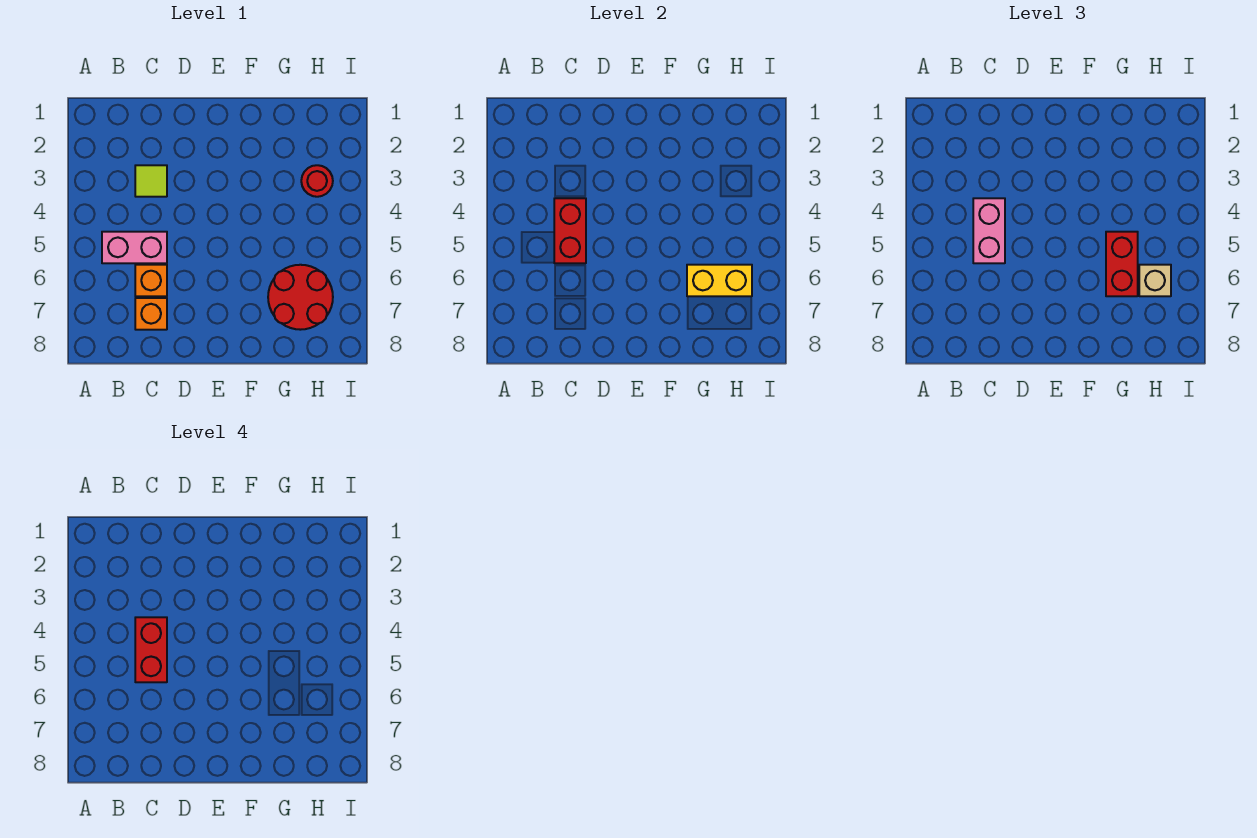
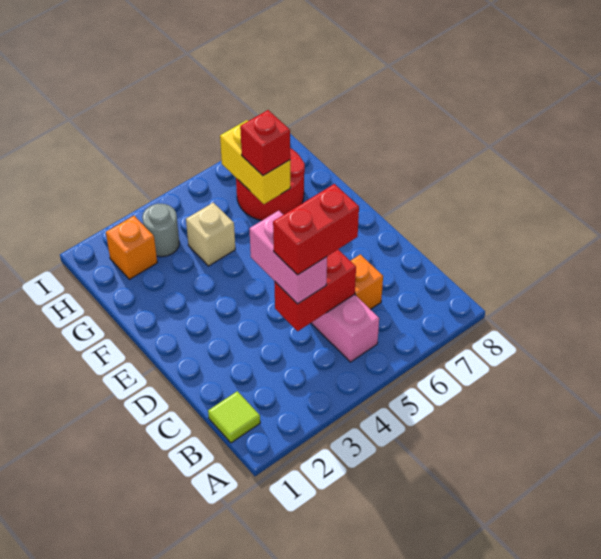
lime tile C3 level 1 -> lime tile B1 level 1
pink brick C4:C5 level 3 -> pink brick C4:D4 level 3
orange brick C7 level 1 -> orange brick H2 level 1
red brick G5:G6 level 3 -> red brick G6 level 3
red round brick H3 level 1 -> grey round brick H3 level 1
tan brick H6 level 3 -> tan brick G4 level 1

